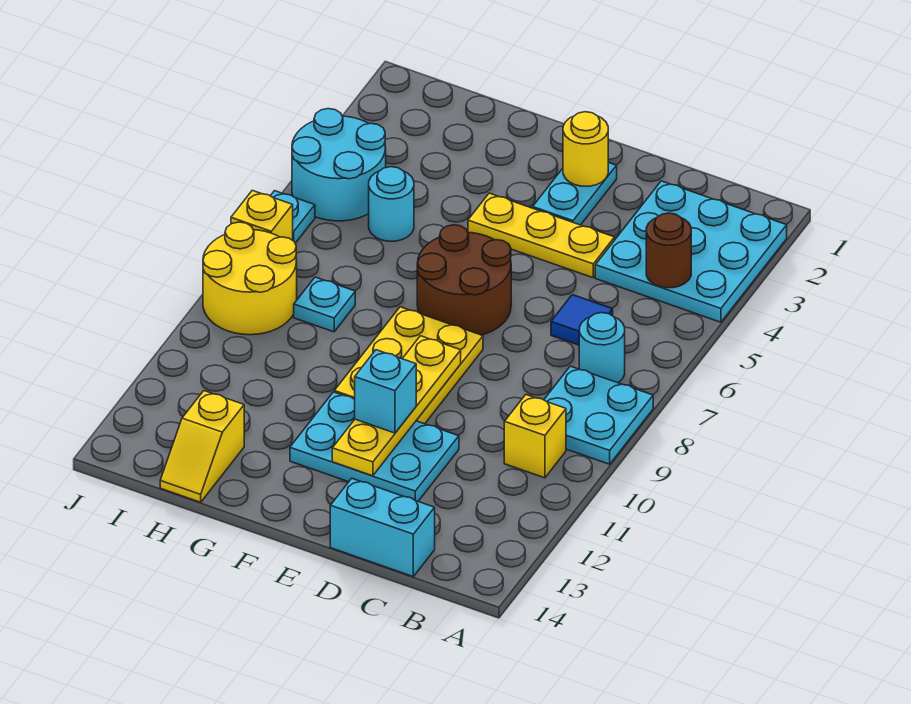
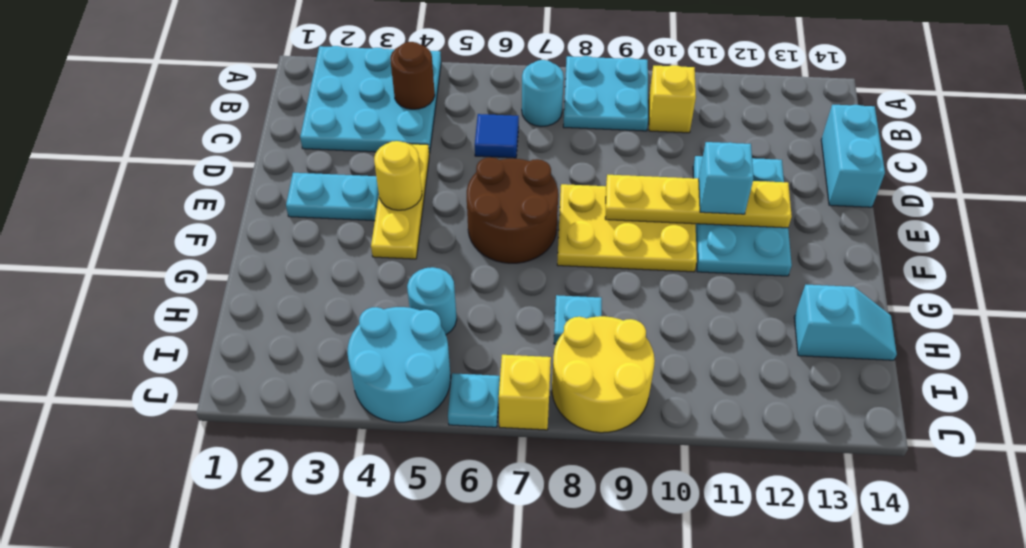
yellow round brick E2 level 2 -> yellow round brick E4 level 2
yellow slope H13:H14 level 1 top 13 -> cyan slope H13:H14 level 1 top 13

